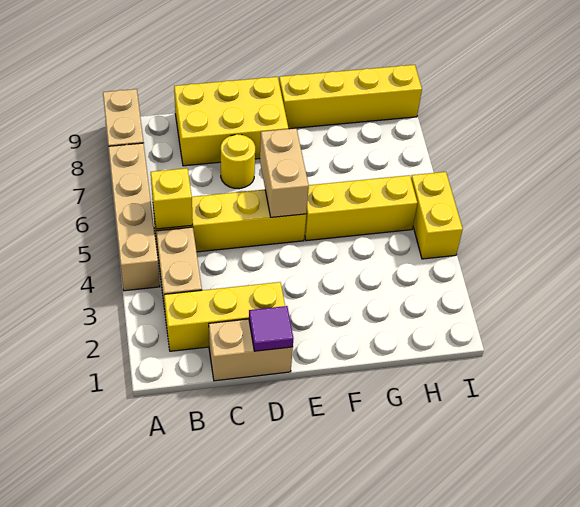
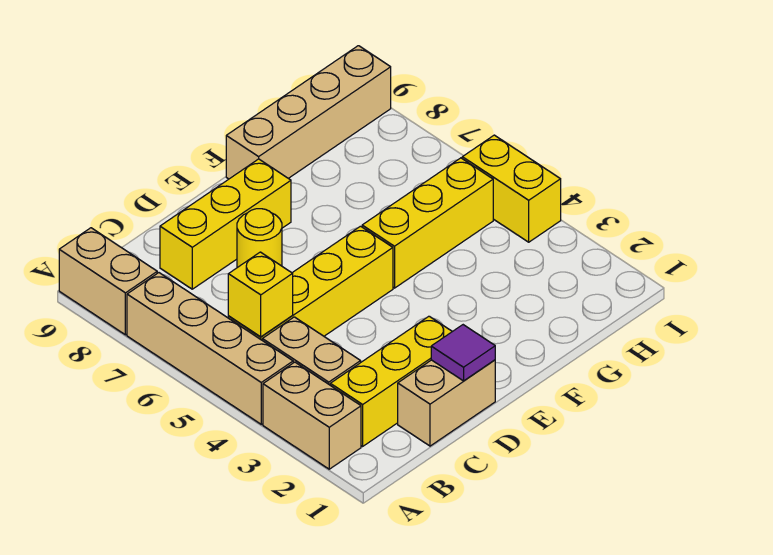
yellow brick C8:E9 level 1 -> yellow brick C8:E8 level 1
tan brick E5:E6 level 2 -> tan brick A2:A3 level 1
yellow brick F9:I9 level 1 -> tan brick F9:I9 level 1

